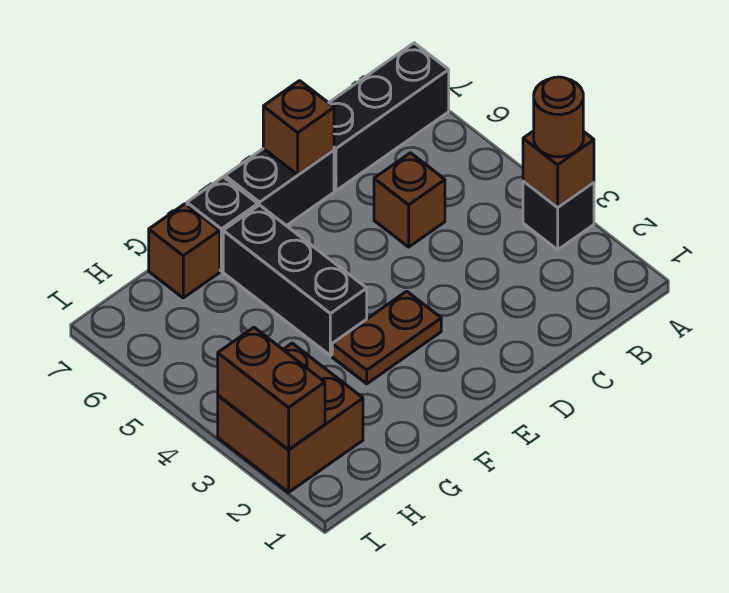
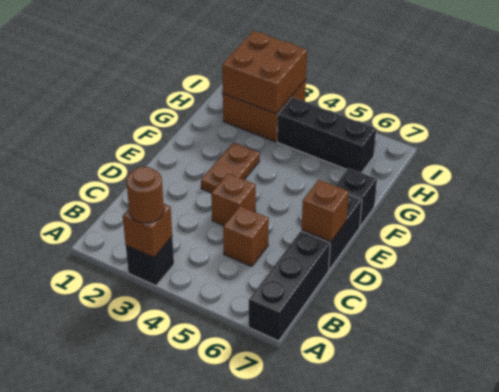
black brick F4:F6 level 1 -> black brick H4:H6 level 1
brown brick G7 level 1 -> brown brick D4 level 1
brown brick I2:I3 level 2 -> brown brick H2:I3 level 2

